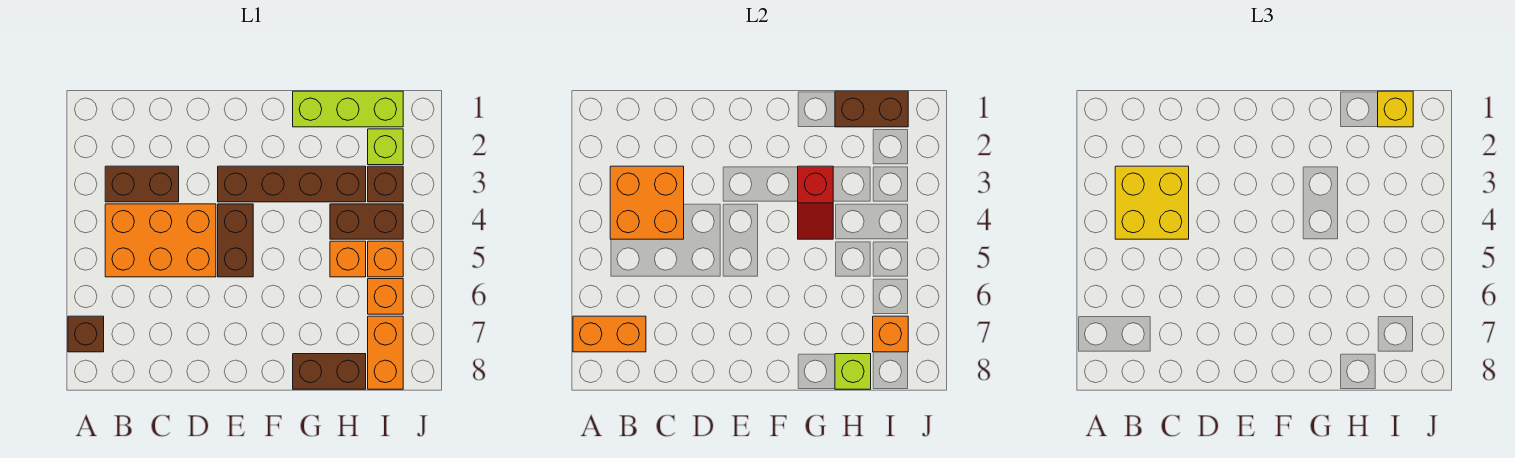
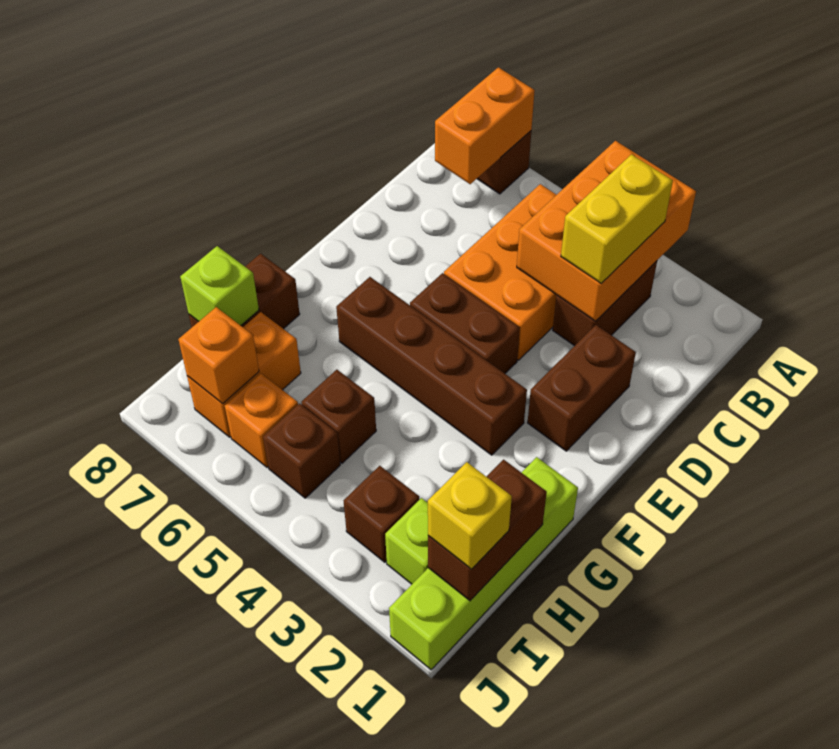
orange brick B3:C4 level 2 -> orange brick A3:C4 level 2
yellow brick B3:C4 level 3 -> yellow brick B3:C3 level 3
brown brick E3:H3 level 1 -> brown brick F3:F6 level 1
lime brick G1:I1 level 1 -> lime brick G1:J1 level 1
red slope G3:G4 level 2 top 3 -> none
brown brick H4:I4 level 1 -> brown brick D2:E2 level 1
orange brick H5 level 1 -> brown brick H5 level 1
orange brick I5 level 1 -> brown brick I5 level 1
orange brick I7:I8 level 1 -> orange brick H7:I7 level 1

